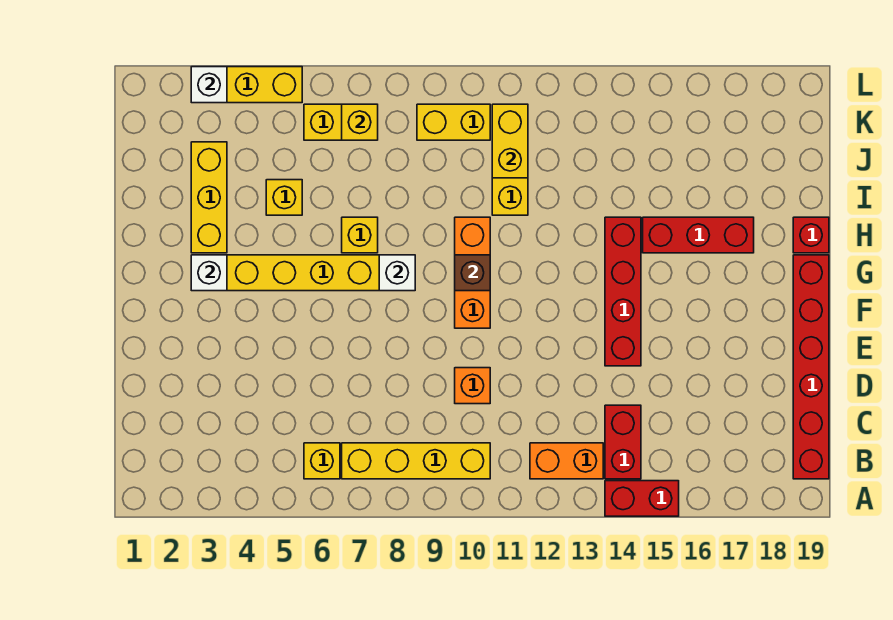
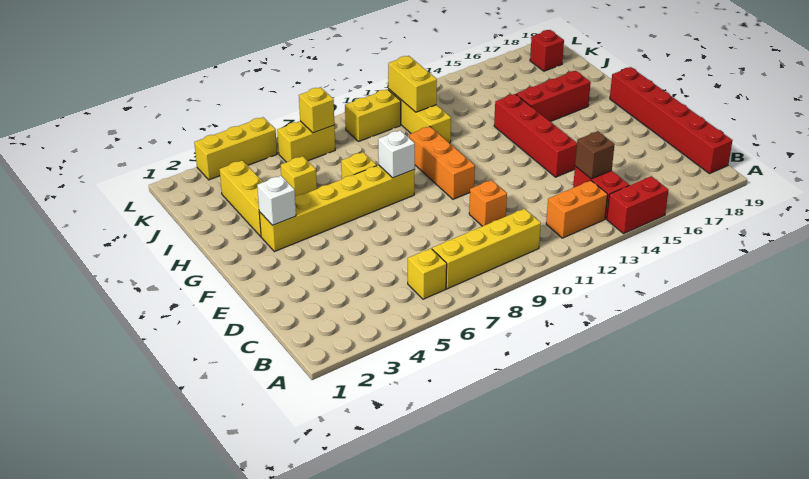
brown brick G10 level 2 -> brown brick C14 level 2
red brick H19 level 1 -> red brick K18 level 1
white brick L3 level 2 -> none

